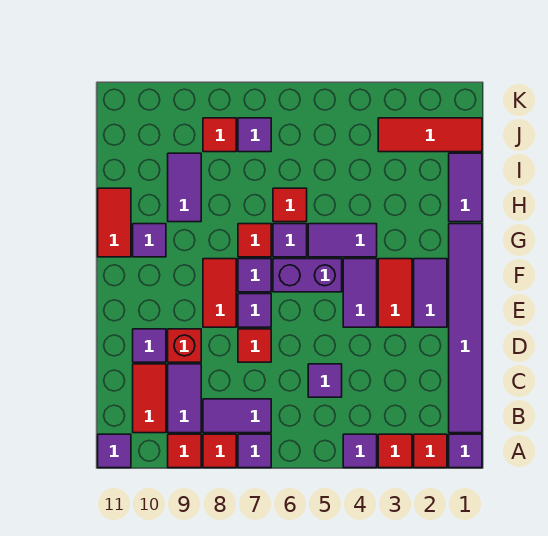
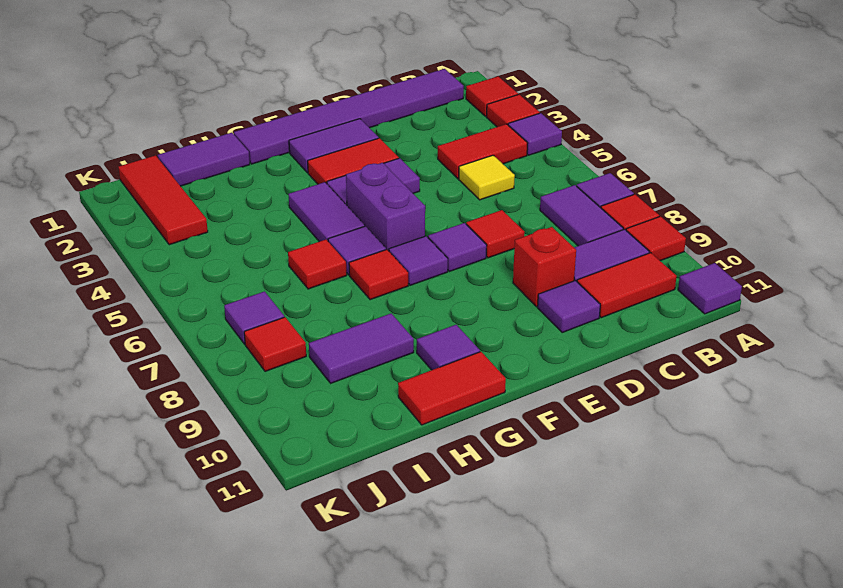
purple tile A1 level 1 -> none
purple tile C5 level 1 -> yellow tile C5 level 1
red tile E8:F8 level 1 -> red tile B4:C4 level 1

